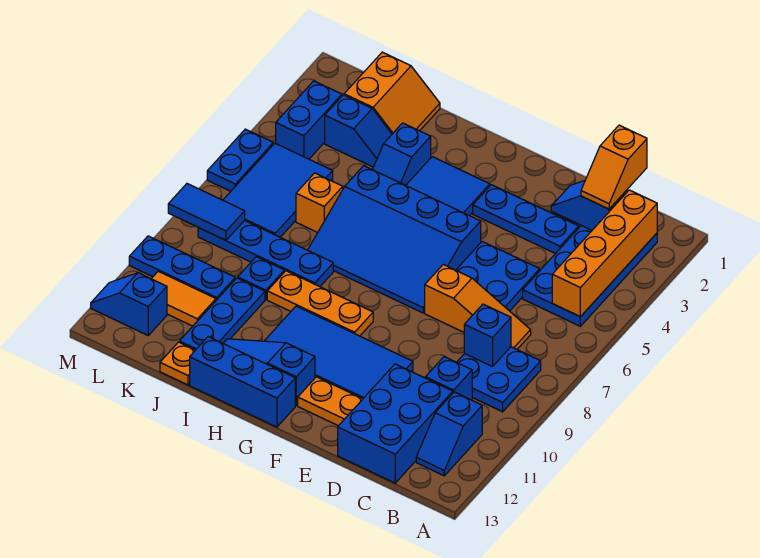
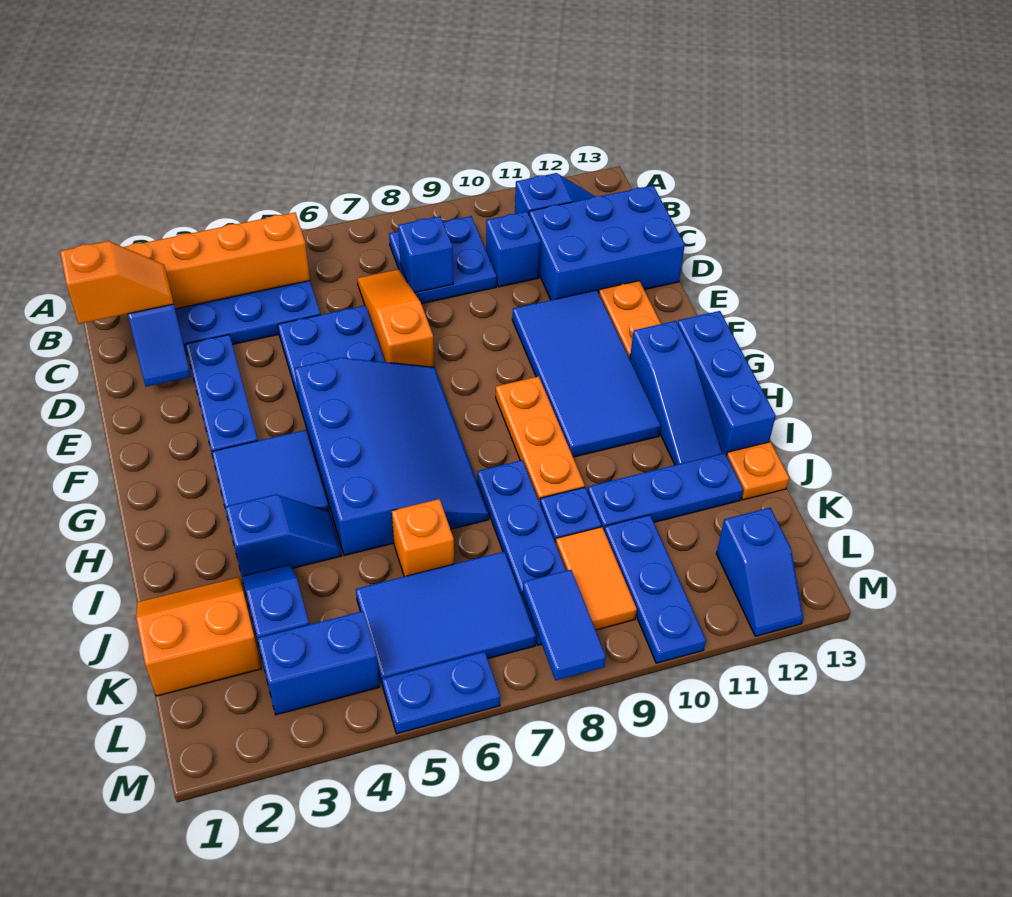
orange tile K11:L11 level 1 -> orange tile K9:L9 level 1

